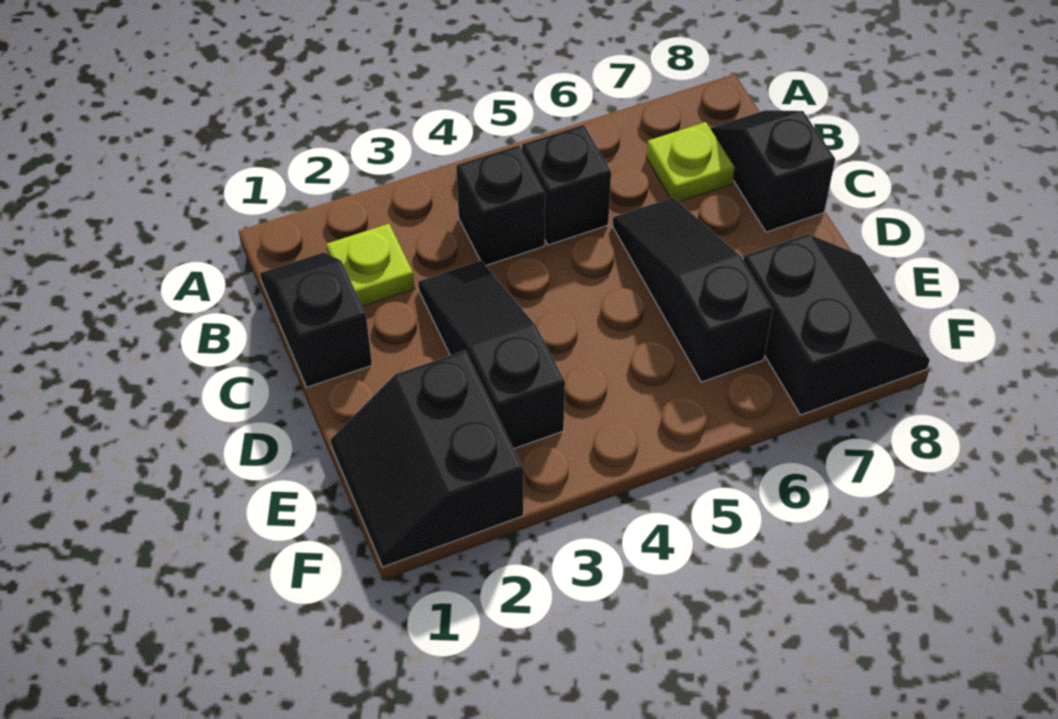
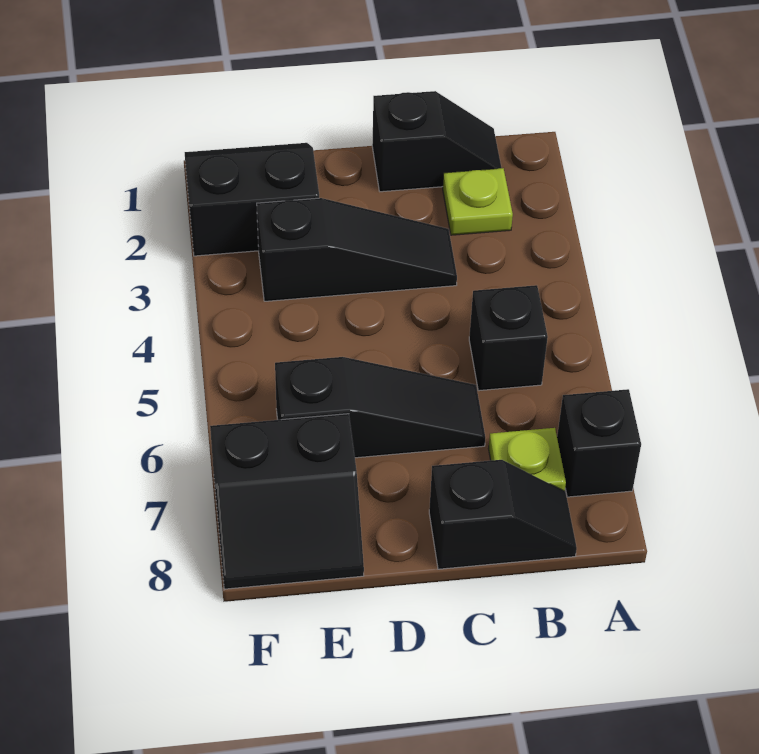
black brick B4 level 1 -> black brick A7 level 1

